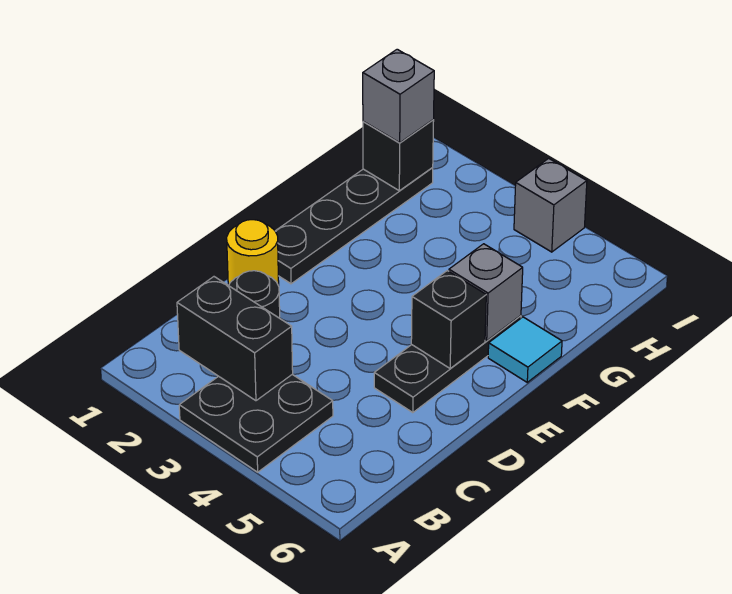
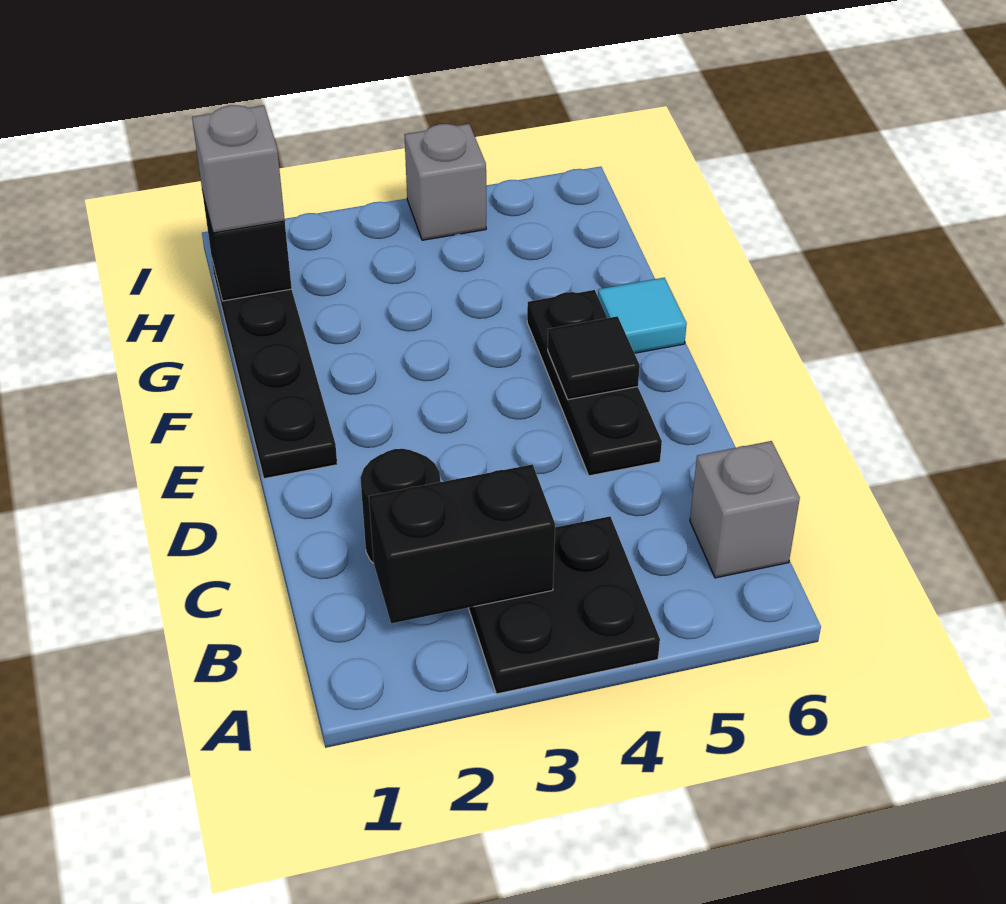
yellow round brick D1 level 1 -> none
black brick E5 level 2 -> black tile E5 level 2
grey brick F5 level 2 -> grey brick B6 level 1

